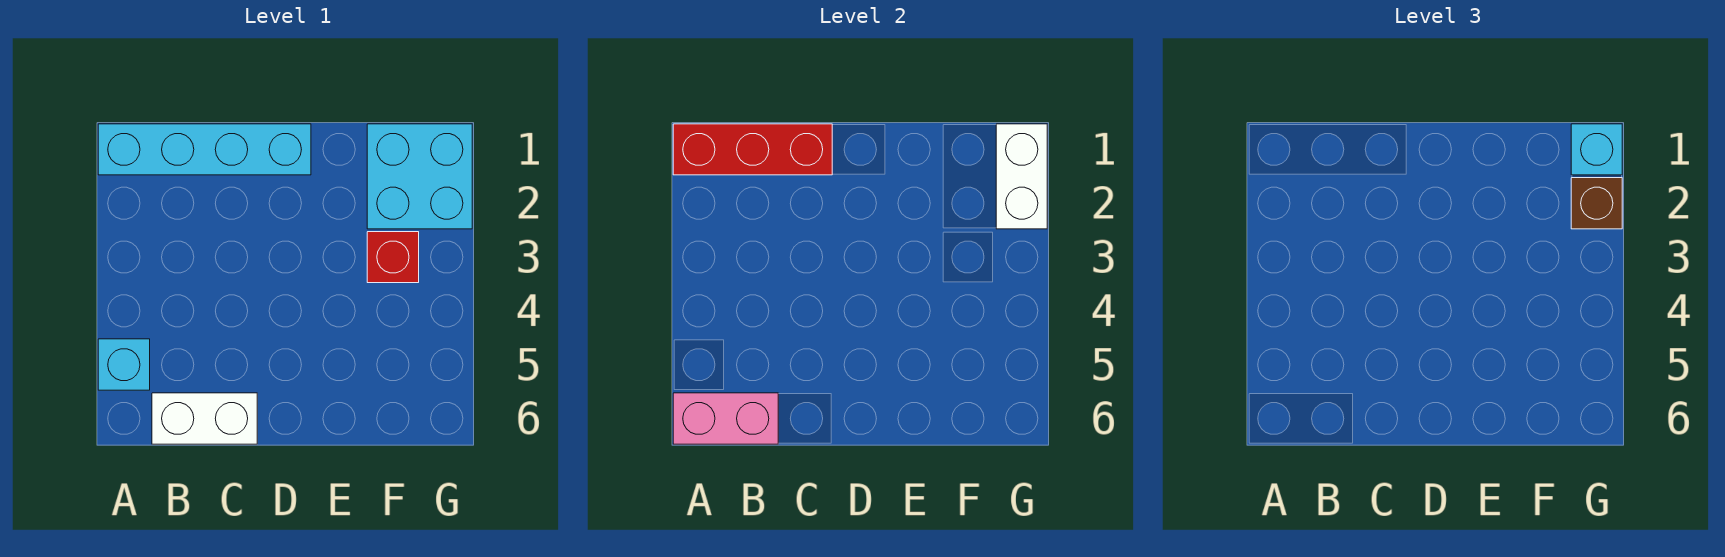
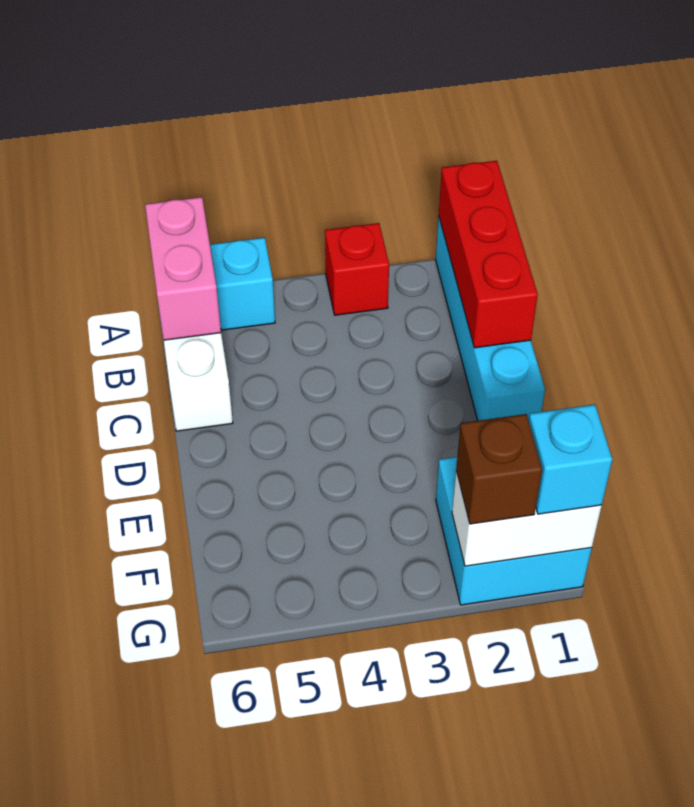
red brick F3 level 1 -> red brick A3 level 1

